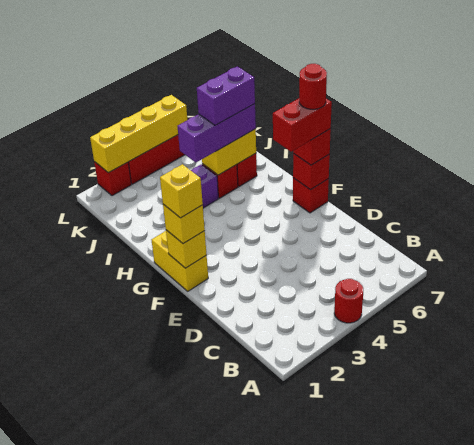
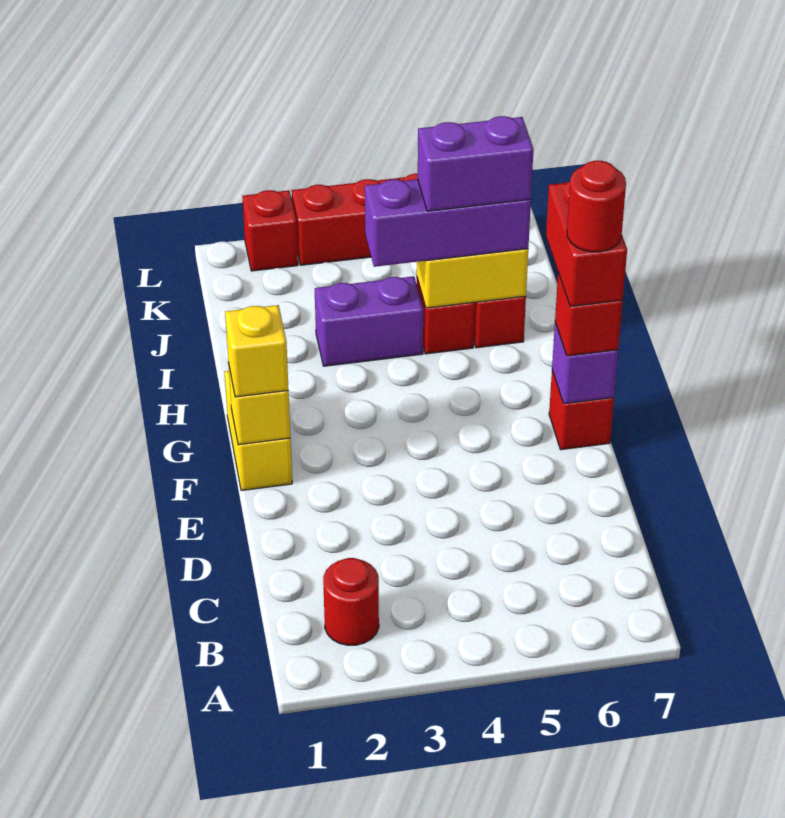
red round brick A4 level 1 -> red round brick B2 level 1
yellow brick F1 level 4 -> none
red brick F6:F7 level 4 -> red brick F7:G7 level 4
red brick F7 level 2 -> purple brick F7 level 2
yellow brick L2:L5 level 2 -> none

